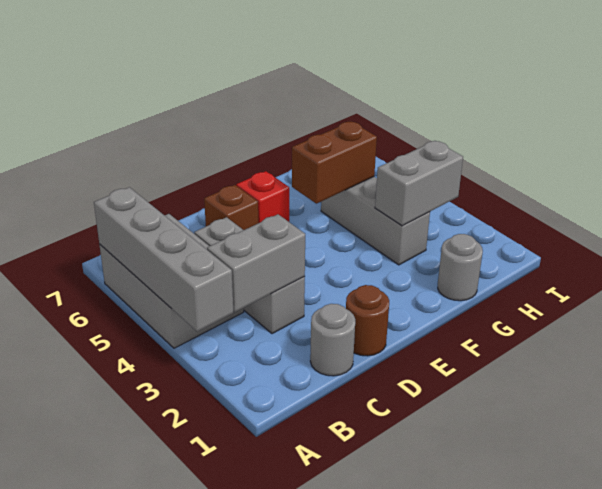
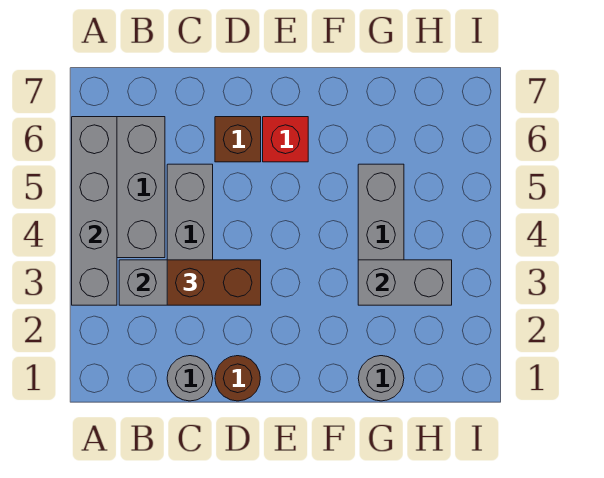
brown brick F5:G5 level 2 -> brown brick C3:D3 level 3

